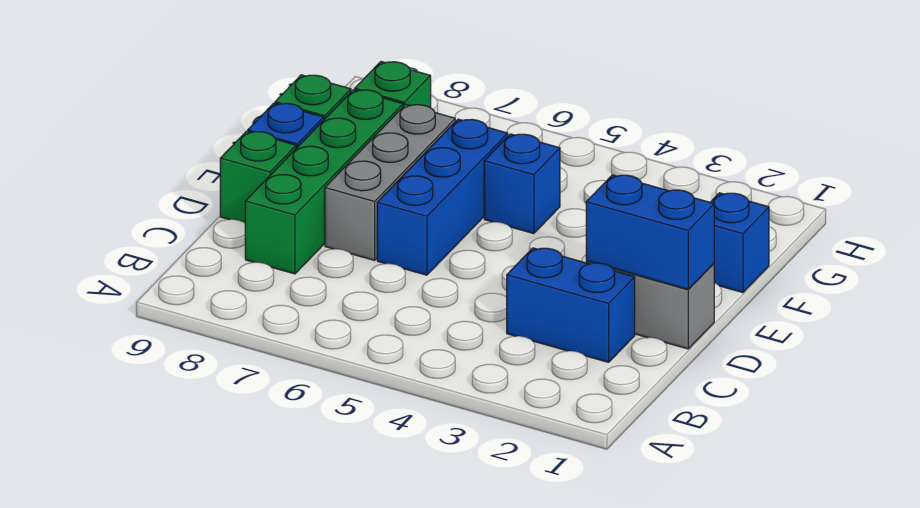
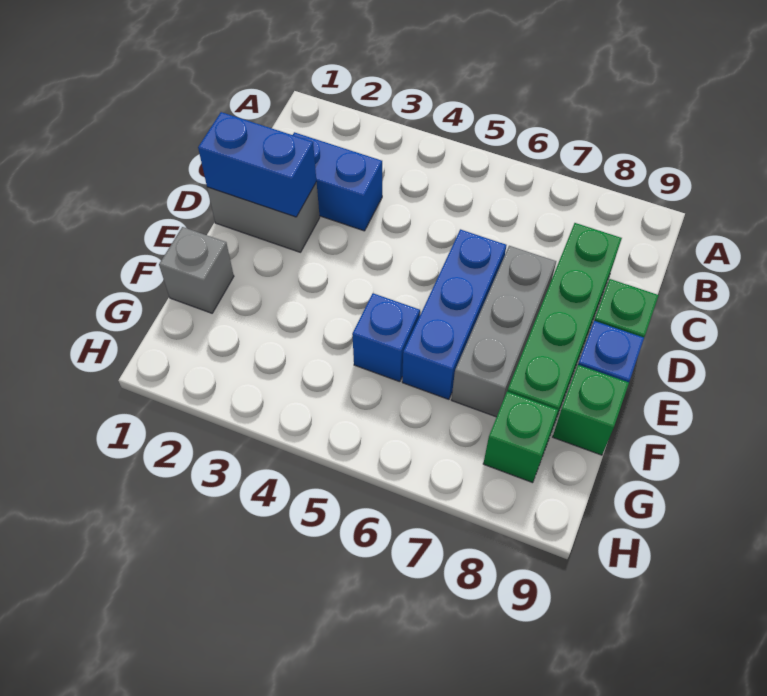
blue brick F1 level 1 -> grey brick F1 level 1

